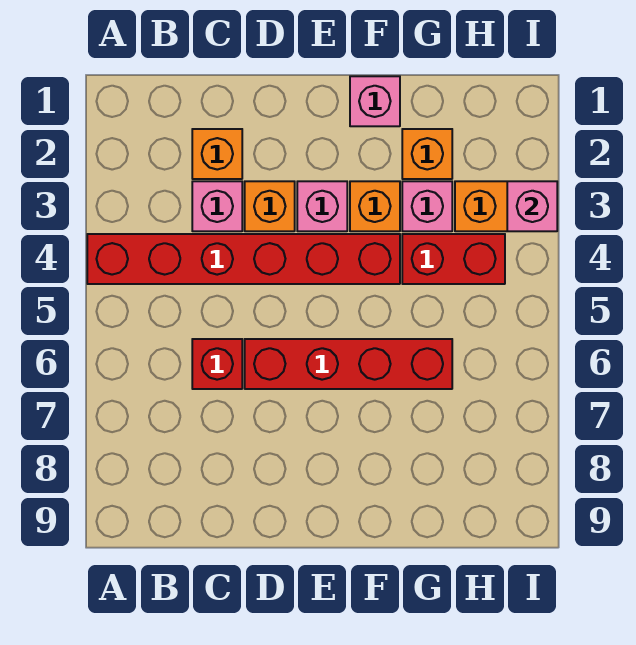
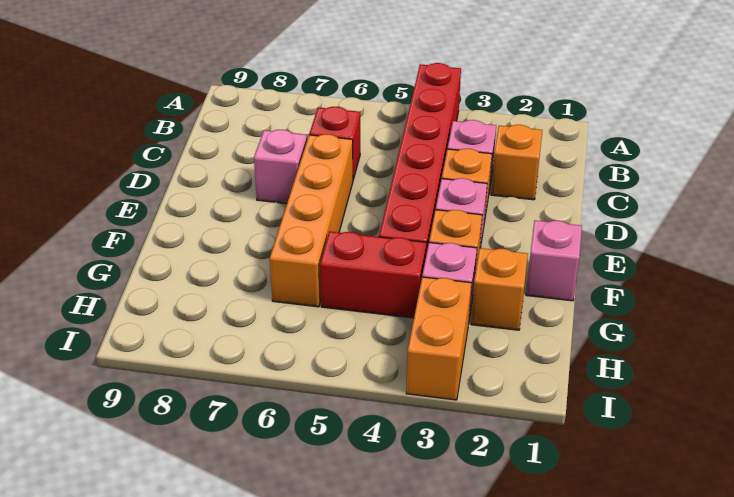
red brick D6:G6 level 1 -> orange brick D6:G6 level 1
red brick G4:H4 level 1 -> red brick G4:G5 level 1
pink brick I3 level 2 -> pink brick D7 level 1

